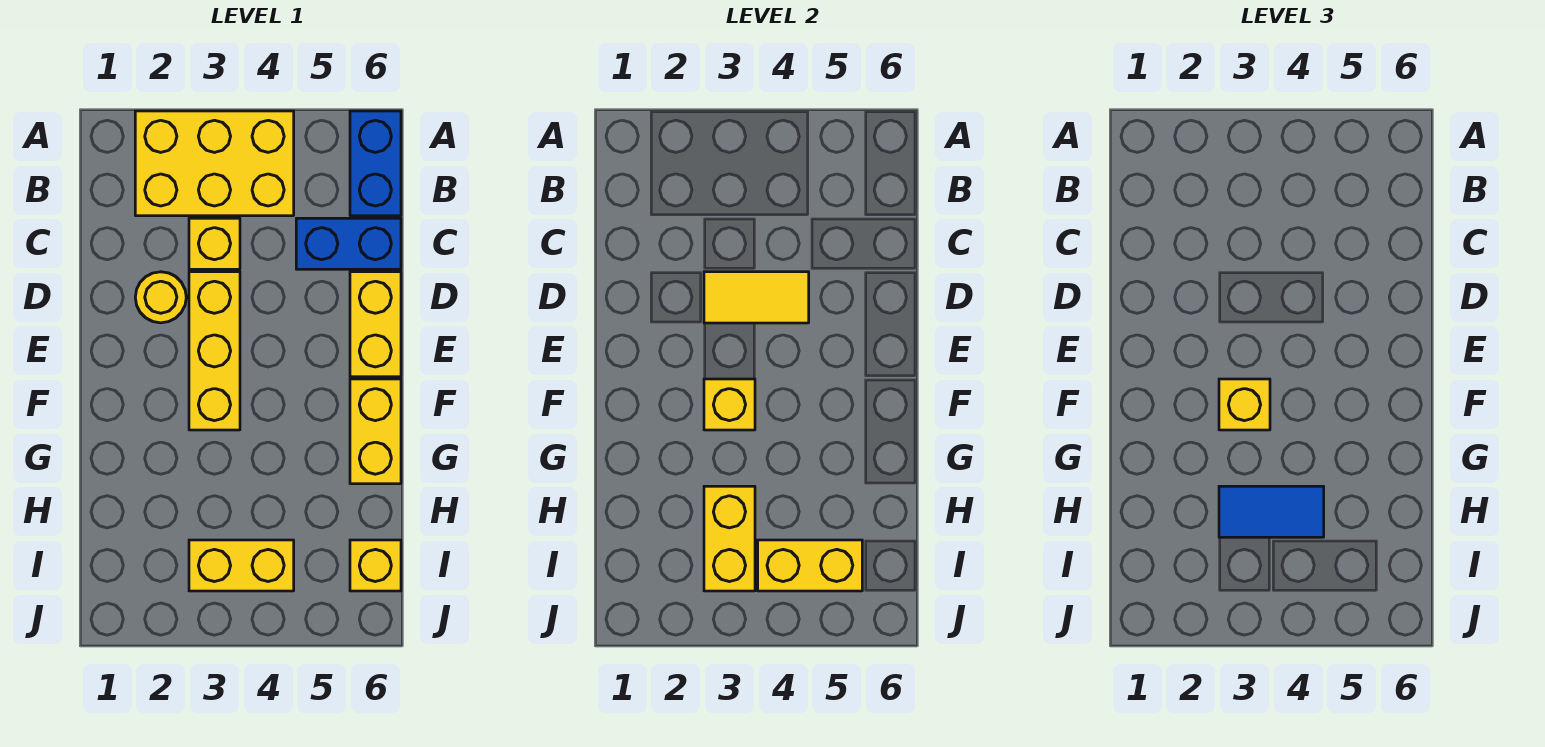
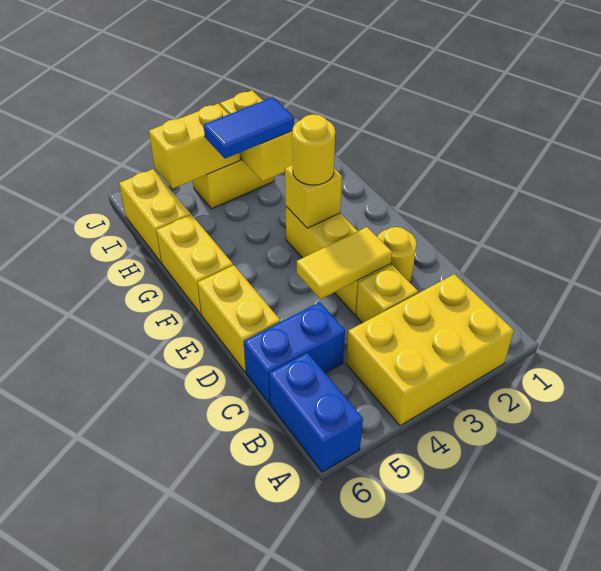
yellow brick F3 level 3 -> yellow round brick F3 level 3
yellow brick I6 level 1 -> yellow brick H6:I6 level 1

